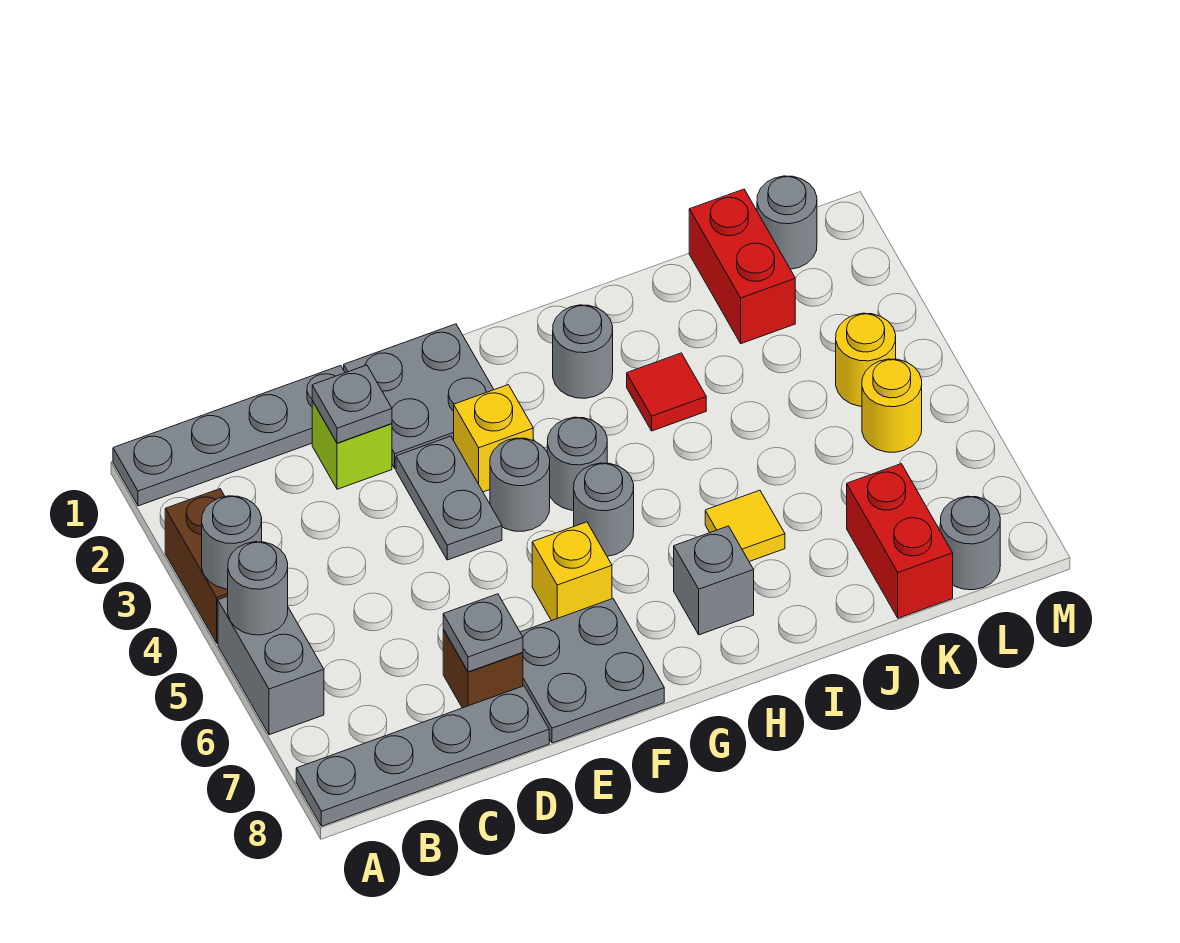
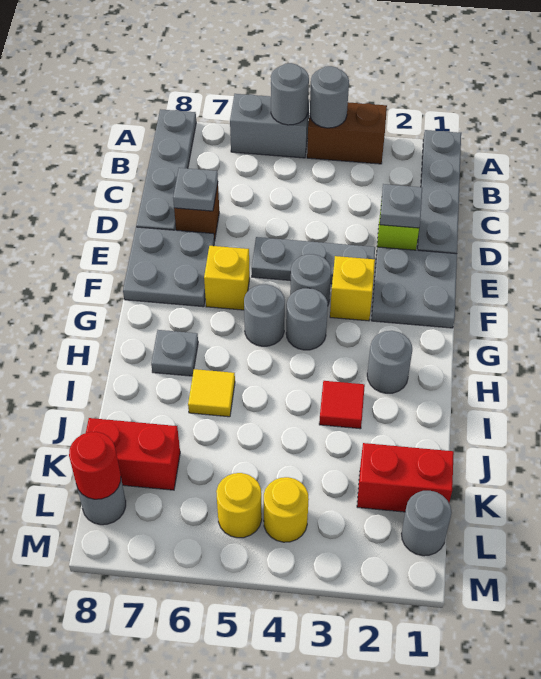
grey plate E3:E4 level 1 -> grey plate E3:E5 level 1
grey brick H7 level 1 -> grey plate H7 level 1
none -> red round brick L8 level 2

